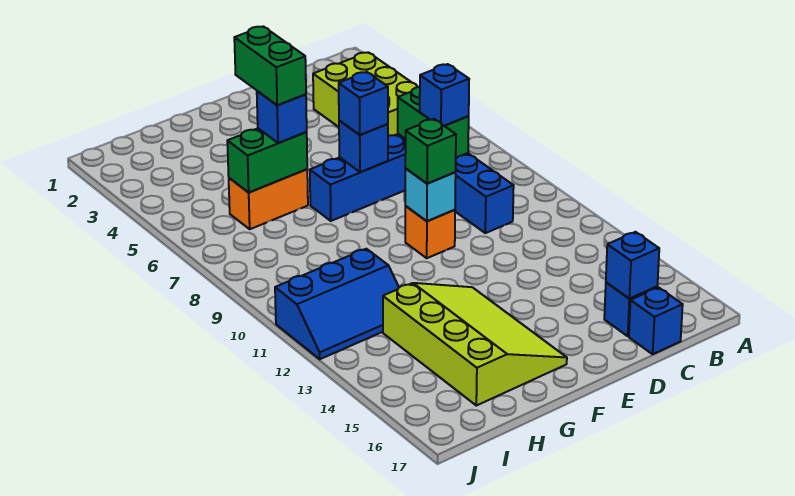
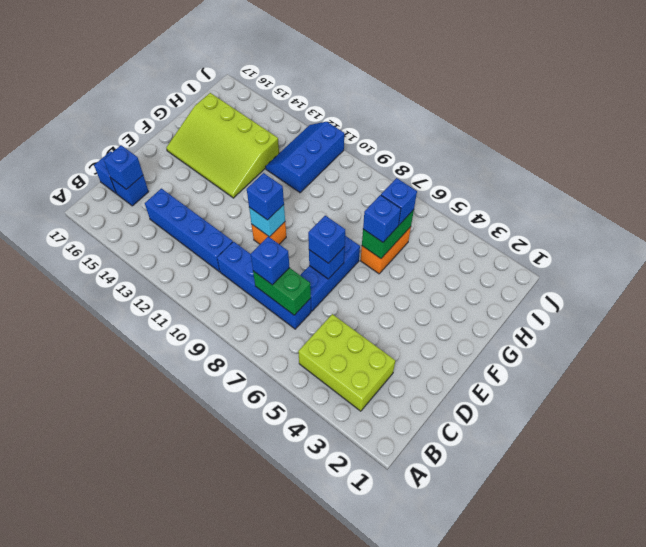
none -> blue brick C11:C14 level 1
green brick E10 level 3 -> blue brick E10 level 3
green brick G5:G6 level 4 -> none
none -> blue brick H6 level 3

